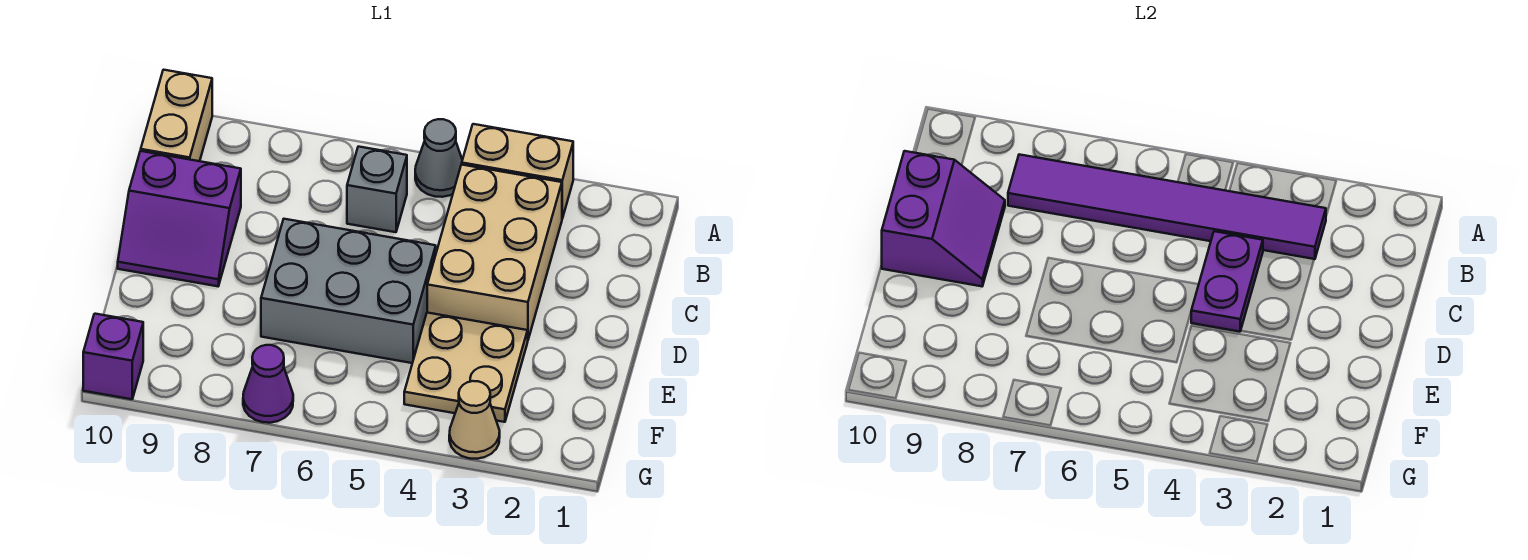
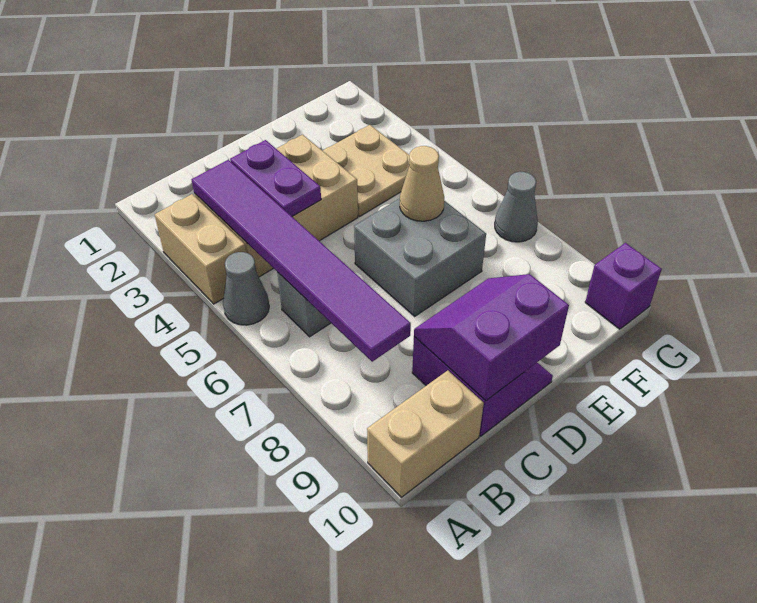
purple plate C4:D4 level 2 -> purple plate C3:C4 level 2
grey brick D5:E7 level 1 -> grey brick D6:E7 level 1
tan cone G3 level 1 -> tan cone E6 level 2
purple cone G7 level 1 -> grey cone G7 level 1

